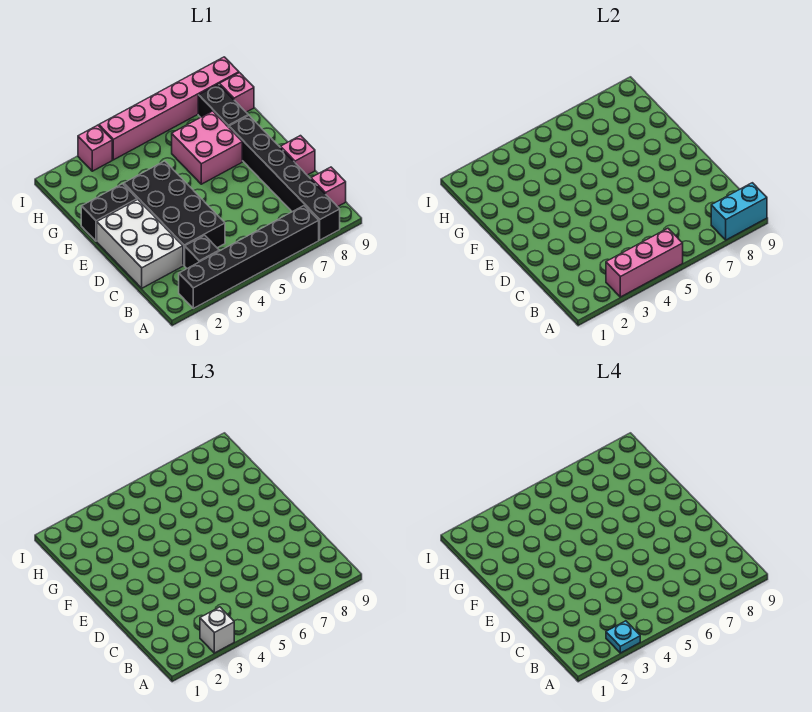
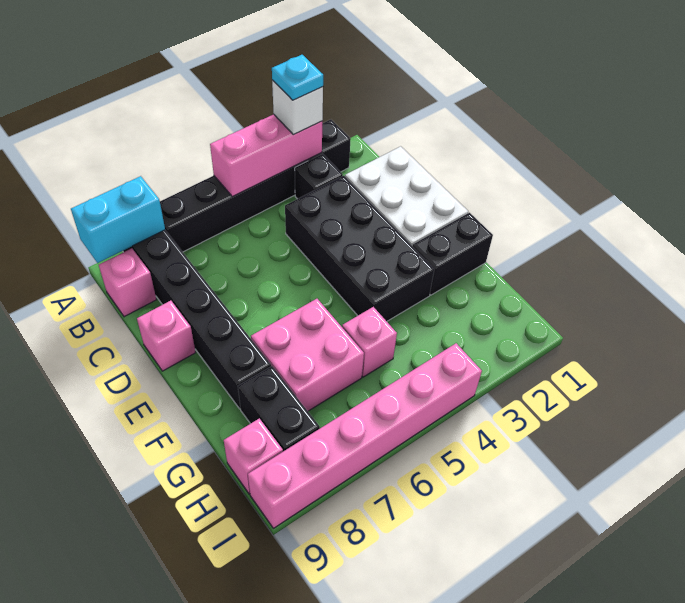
pink brick I3 level 1 -> pink brick G5 level 1

